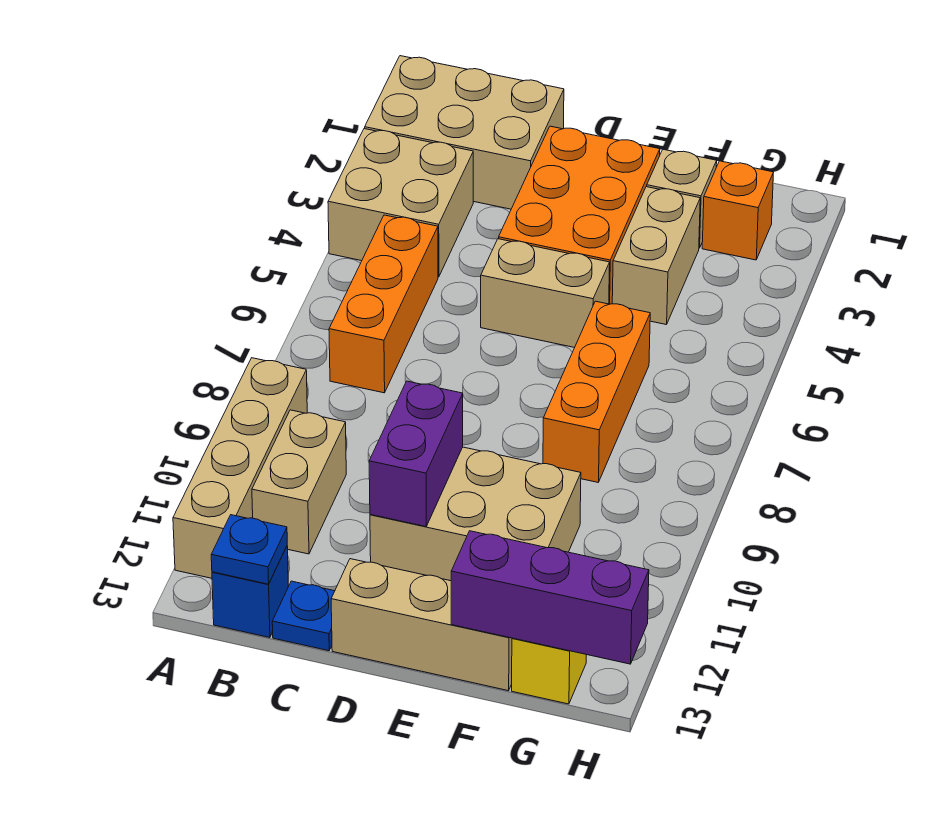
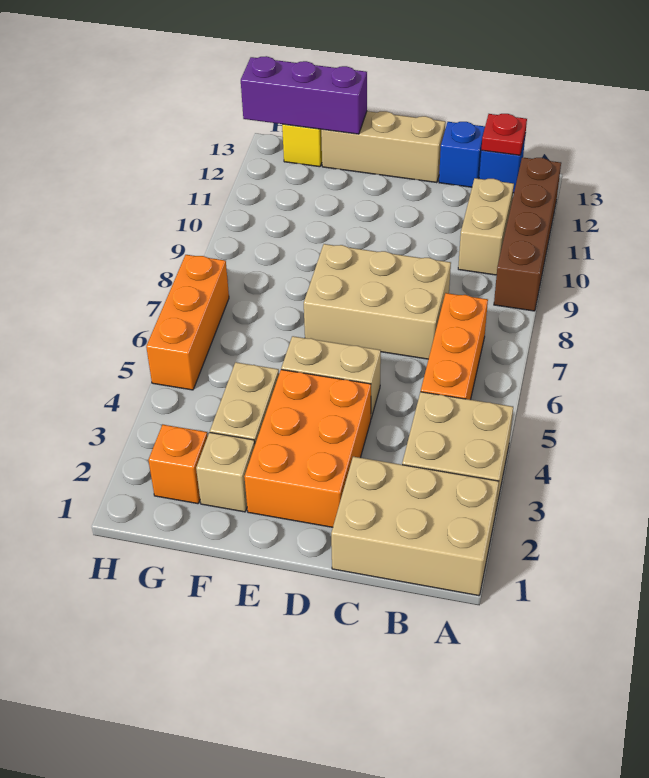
tan brick A9:A12 level 1 -> brown brick A9:A12 level 1
blue plate B13 level 2 -> red plate B13 level 2
blue plate C13 level 1 -> blue brick C13 level 1
tan brick D10:F11 level 1 -> tan brick C7:E8 level 1
purple brick D10:D11 level 2 -> none
orange brick F6:F8 level 1 -> orange brick H5:H7 level 1

